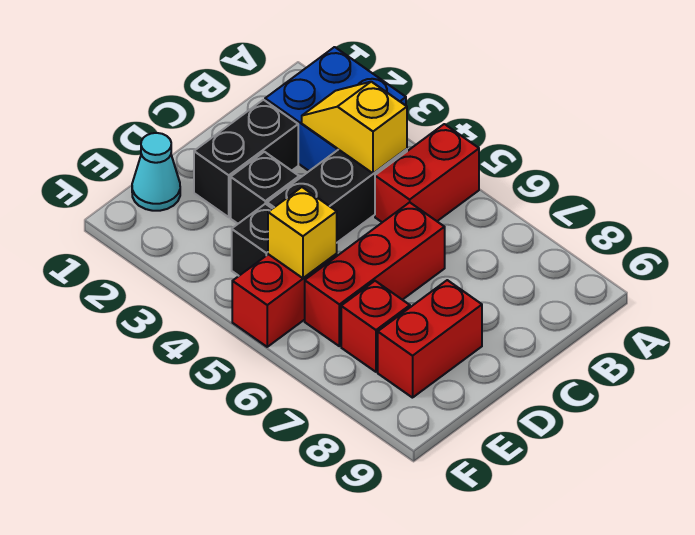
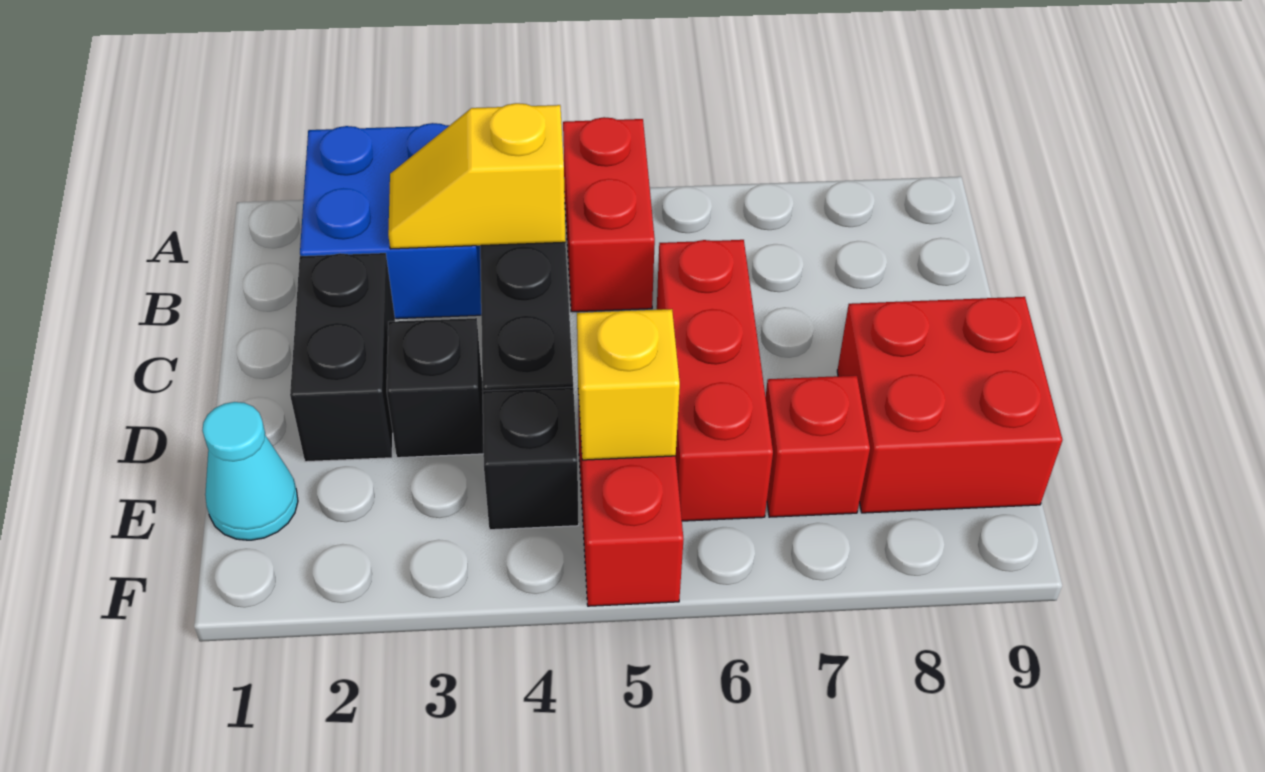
red brick D8:E8 level 1 -> red brick D8:E9 level 1

